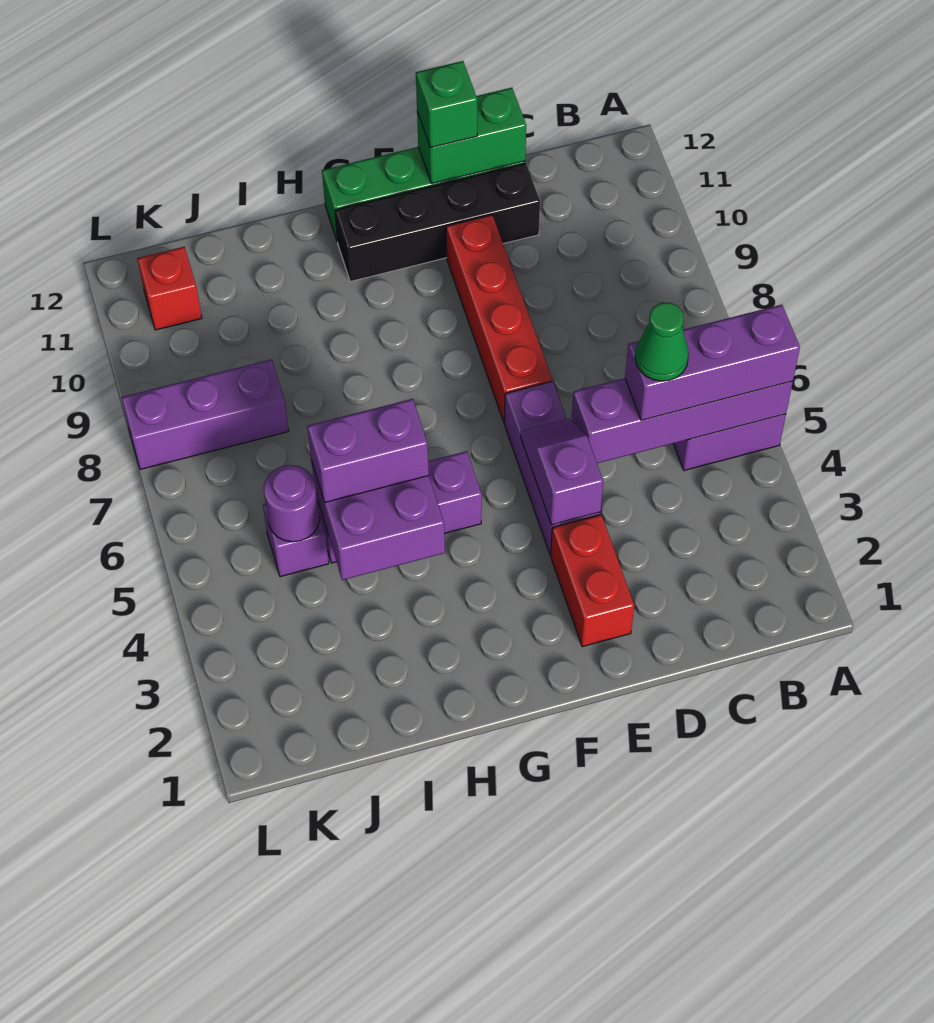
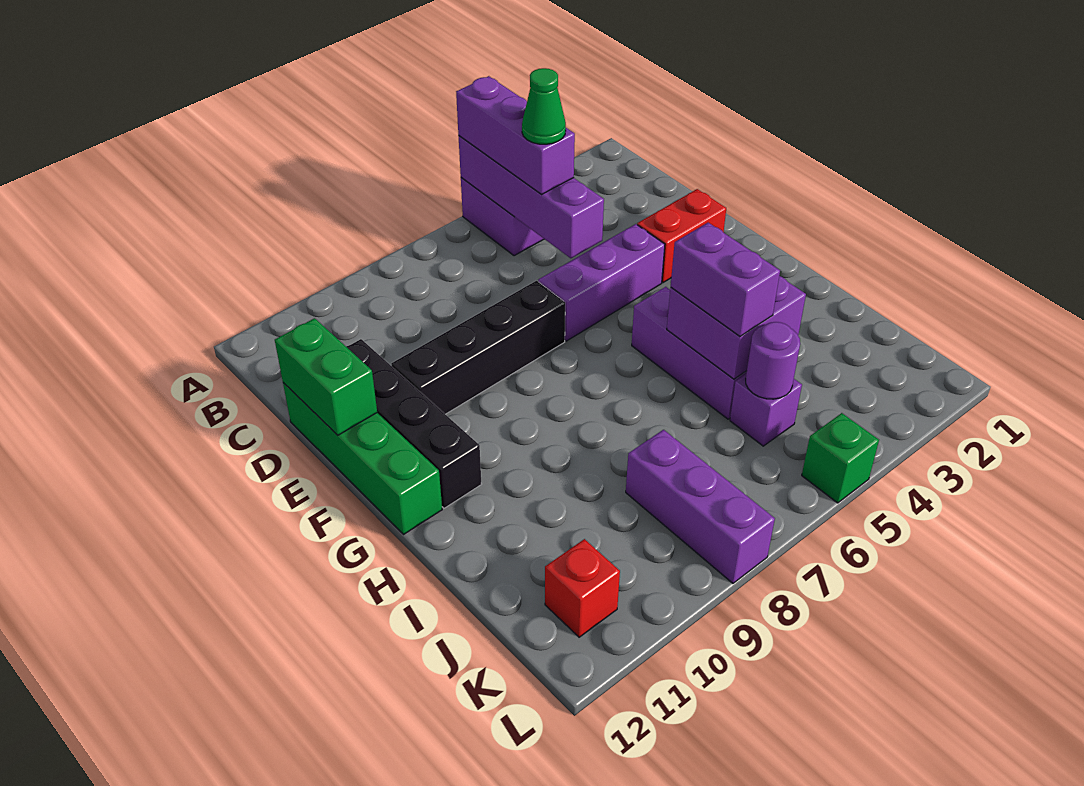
purple slope E4:E5 level 2 top 4 -> none
red brick E7:E10 level 1 -> black brick E7:E10 level 1
green brick E12 level 3 -> green brick L5 level 1

